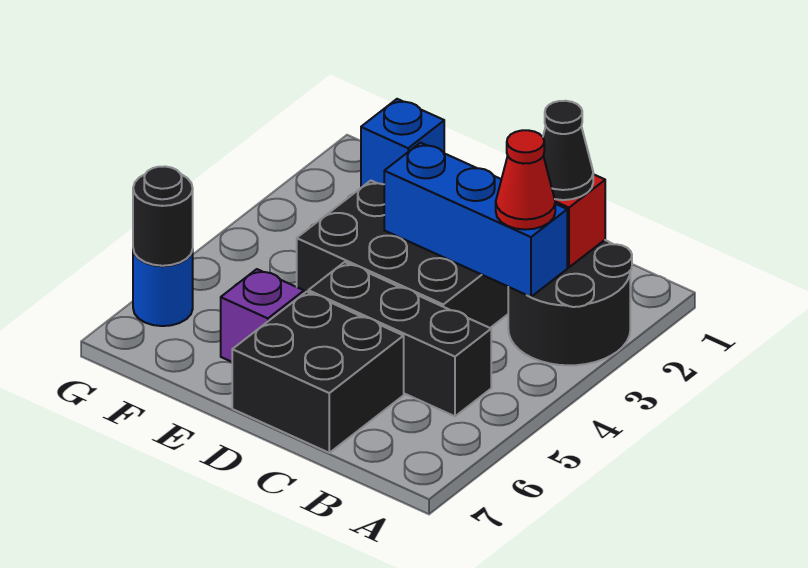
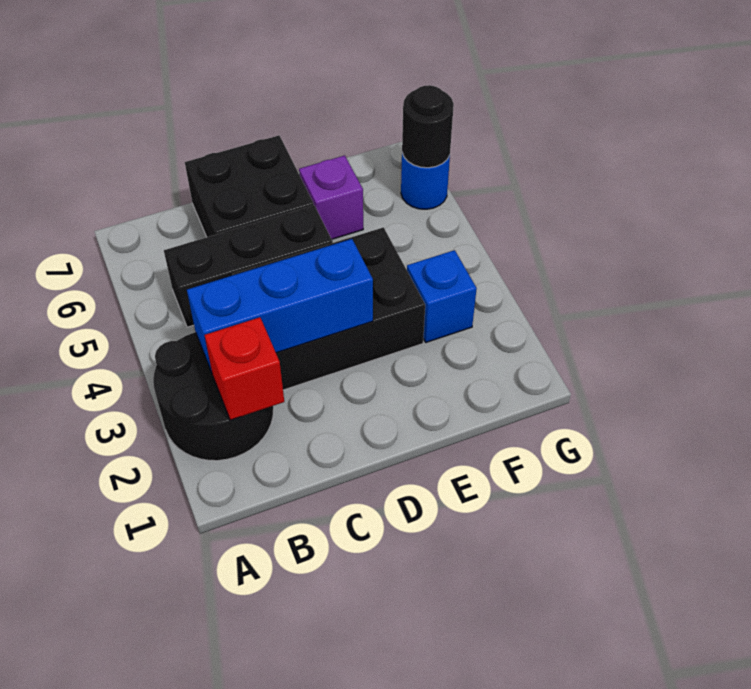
black cone B2 level 3 -> none
red cone B3 level 3 -> none
blue brick F1 level 1 -> blue brick F3 level 1

